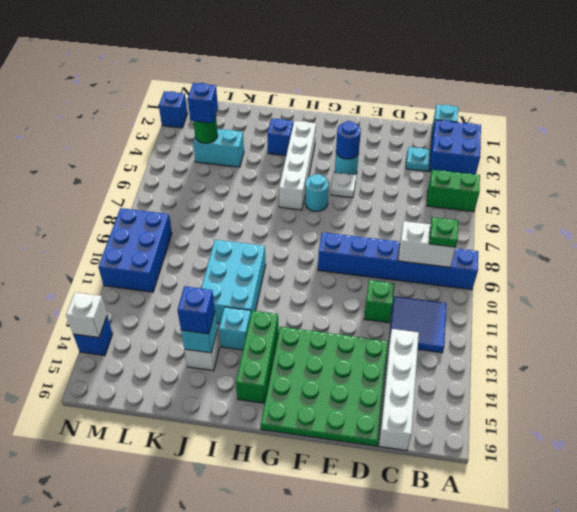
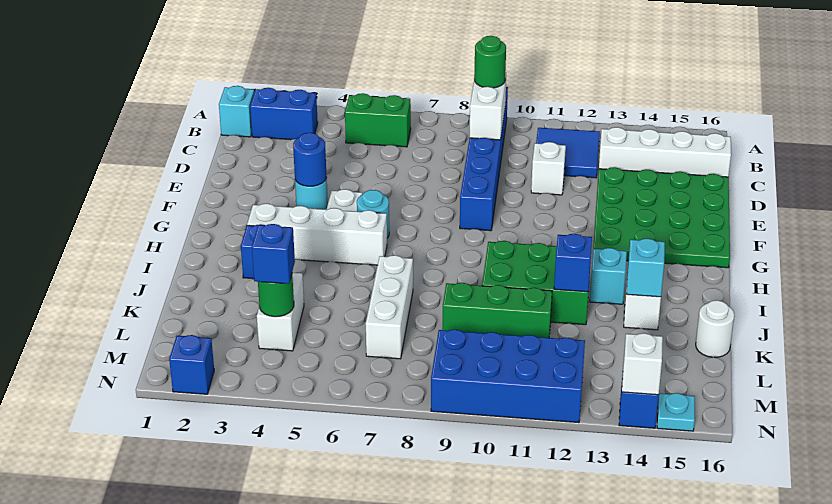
blue brick A2:B3 level 1 -> blue brick B2:B3 level 1
green brick A5:B5 level 1 -> green brick B5:B6 level 1
green plate B9 level 3 -> green round brick B9 level 3
cyan plate C3 level 1 -> cyan plate N15 level 1
green brick D11 level 1 -> white brick D11 level 1
green brick H13:H15 level 1 -> green brick K9:K11 level 1
cyan brick I10:J12 level 1 -> green brick I10:J12 level 1
none -> white brick J7:L7 level 1
blue brick J14 level 3 -> blue brick J12 level 2
cyan brick K4:L4 level 1 -> white brick K4:L4 level 1
none -> white round brick K16 level 1
blue brick M9:N11 level 1 -> blue brick M9:N12 level 1

